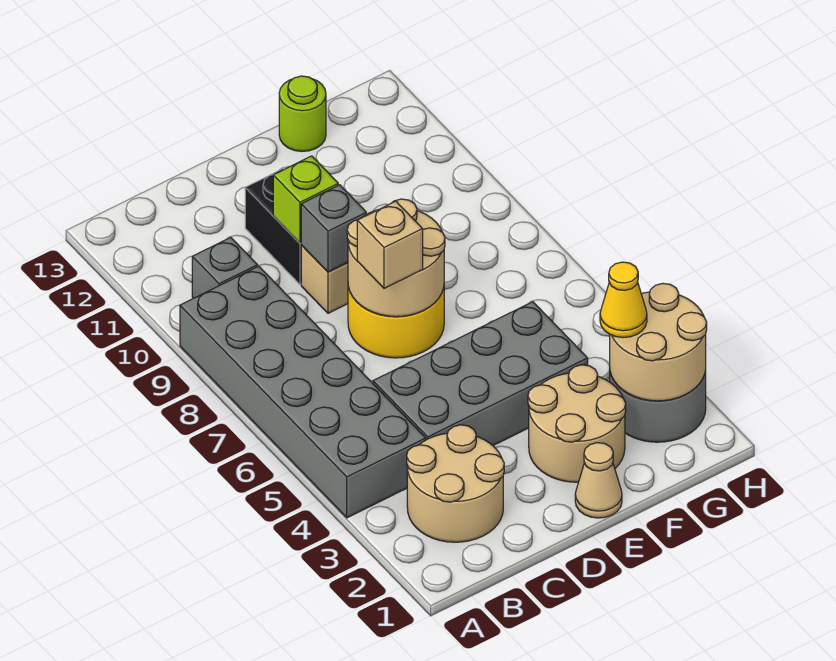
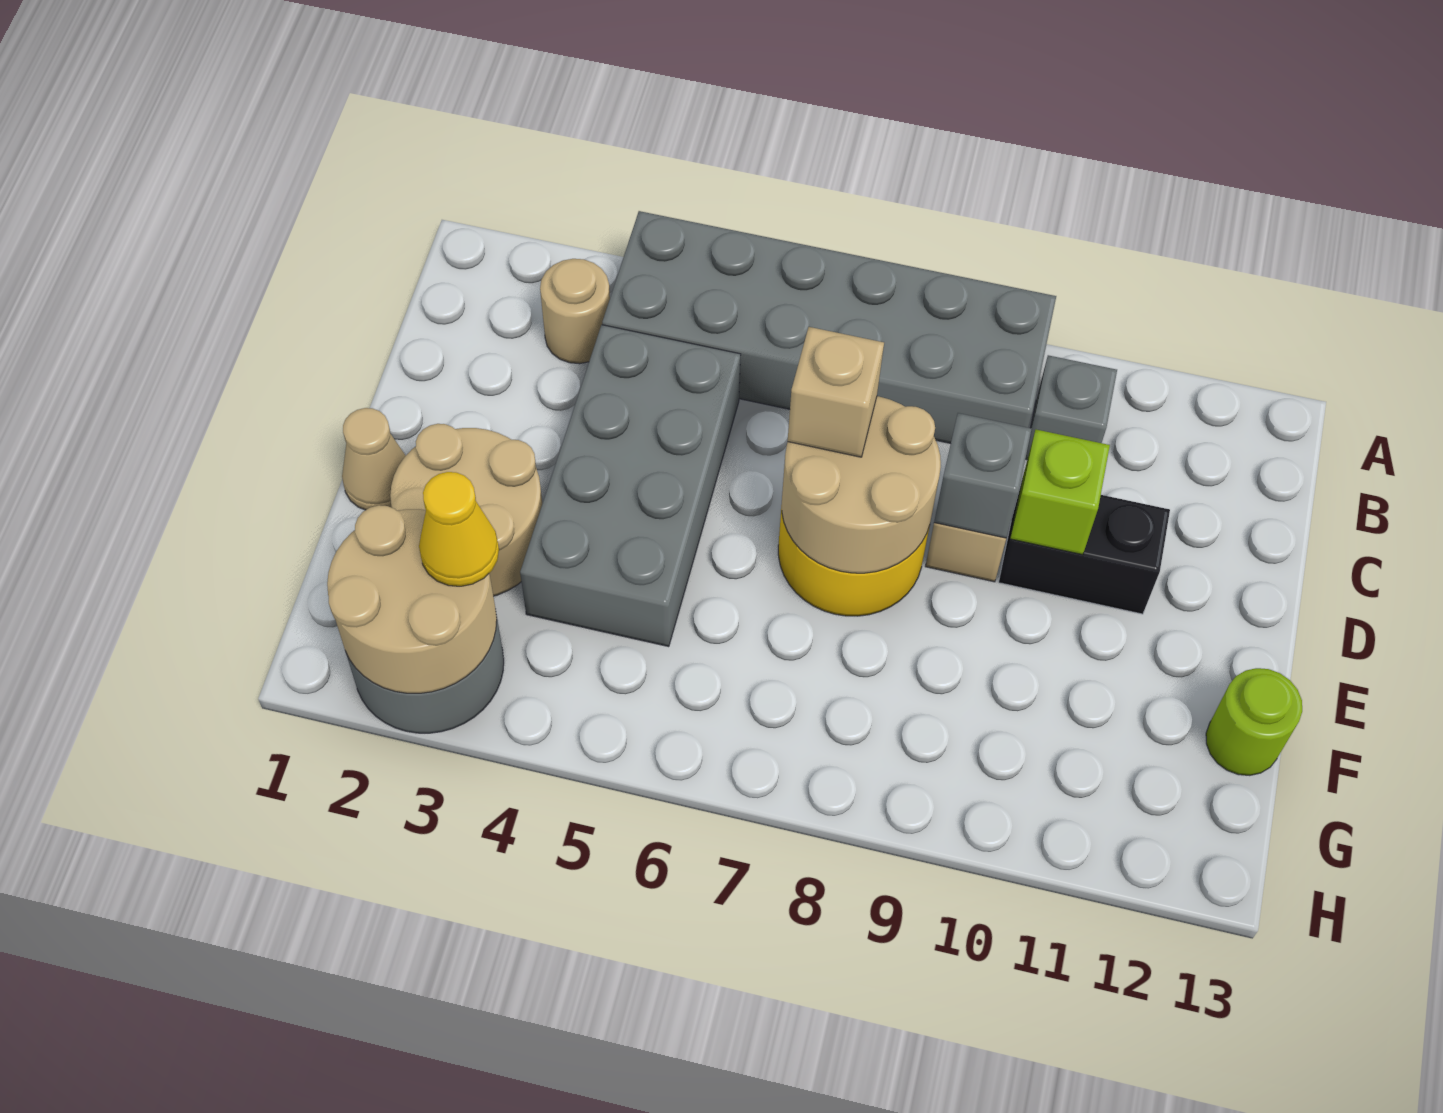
tan round brick B2:C3 level 1 -> tan round brick B3 level 1

